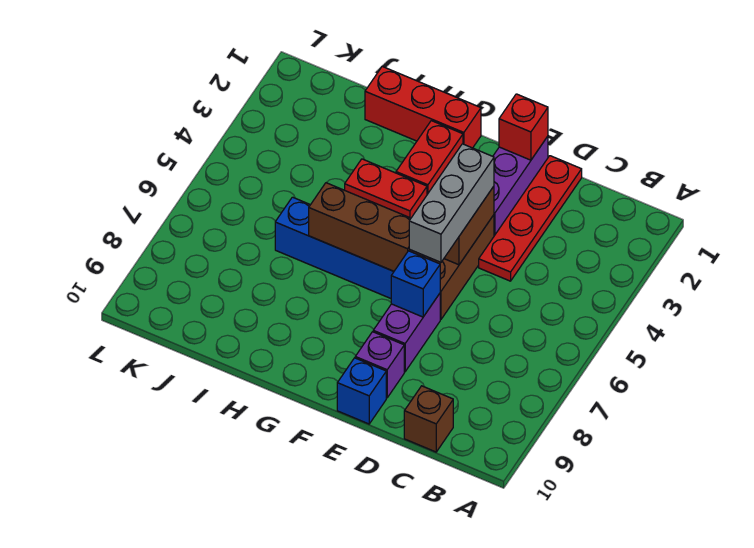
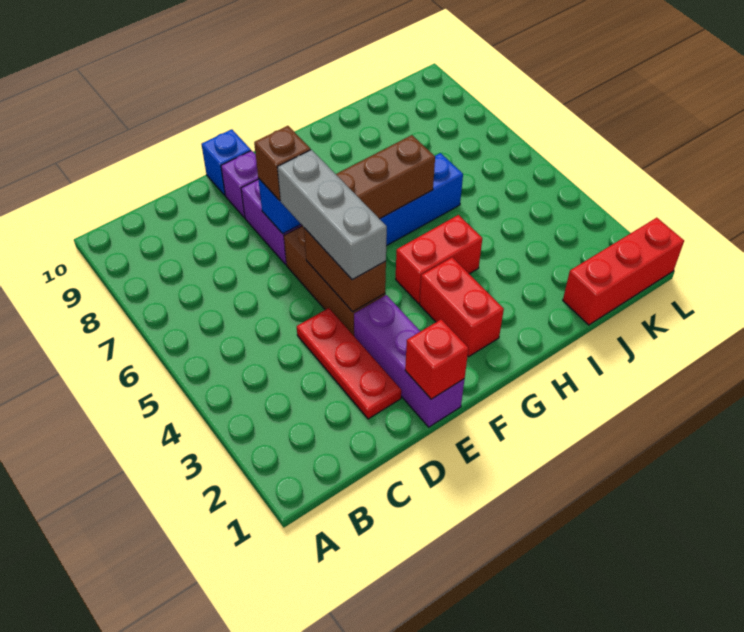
brown brick C10 level 1 -> brown brick E7 level 3
red plate D1:D4 level 1 -> red plate D2:D4 level 1
red brick G1:I1 level 1 -> red brick J1:L1 level 1

